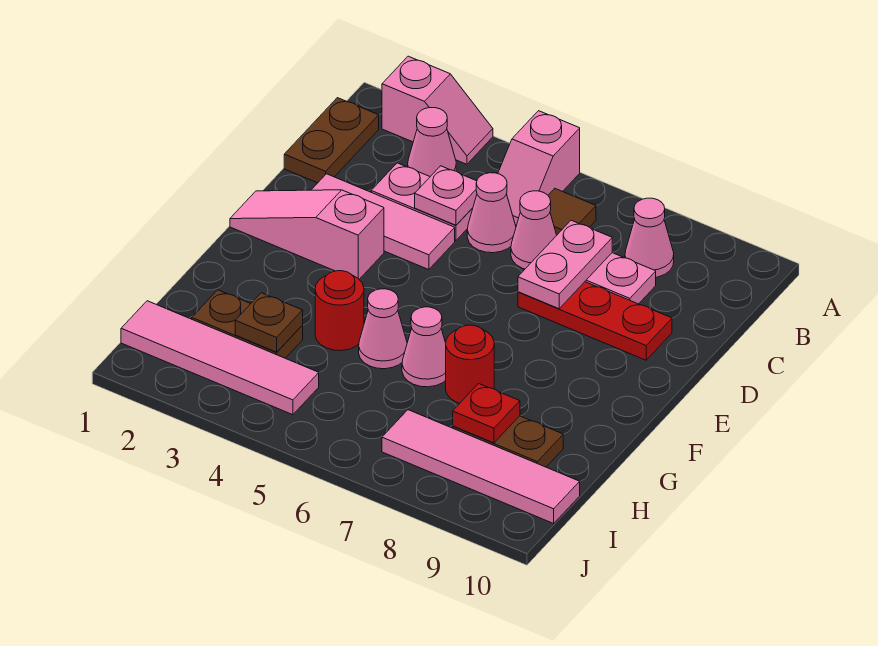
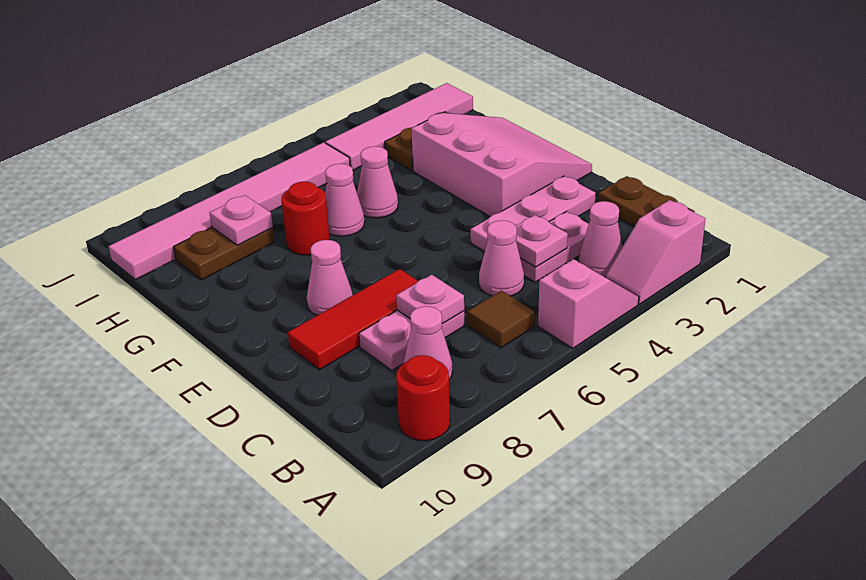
pink slope A5:B5 level 1 top A -> pink slope A4:A5 level 1 top 5
pink cone C6 level 1 -> pink cone E8 level 1
pink plate C7:D7 level 2 -> pink plate C7 level 2
pink tile D2:D4 level 1 -> pink plate D2:D4 level 1
red plate D7:D9 level 1 -> red tile D7:D9 level 1
pink slope E1:E3 level 1 top 3 -> pink slope E1:G3 level 1 top 3
red round brick G4 level 1 -> red round brick A9 level 1
brown plate H3 level 2 -> none
red plate H8 level 2 -> pink plate H8 level 2
pink tile I7:I10 level 1 -> pink tile I5:I10 level 1

